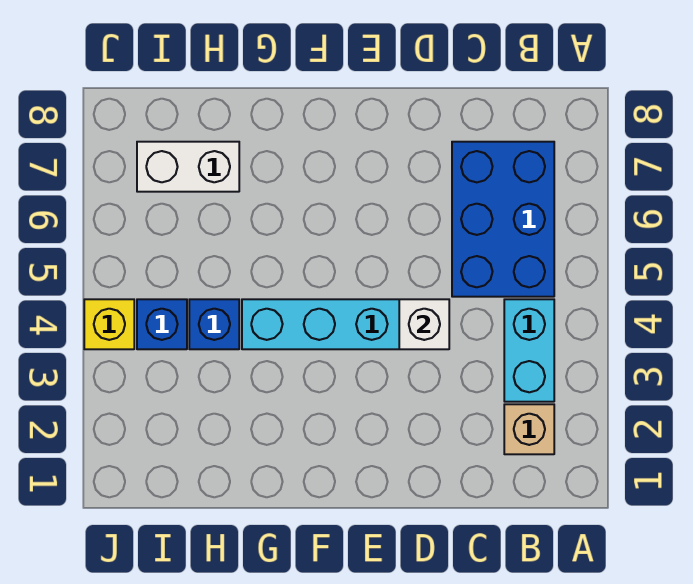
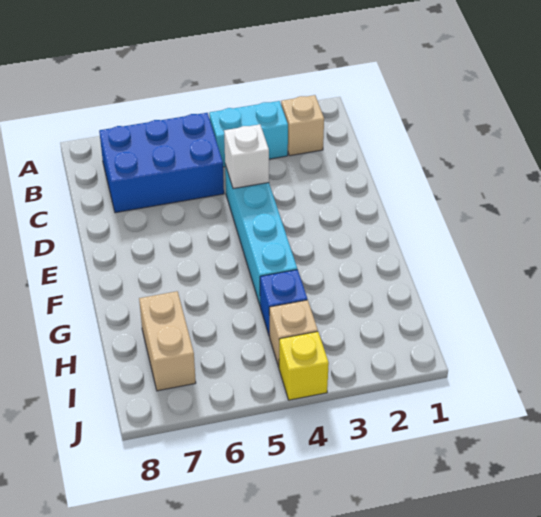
white brick H7:I7 level 1 -> tan brick H7:I7 level 1
blue brick I4 level 1 -> tan brick I4 level 1

